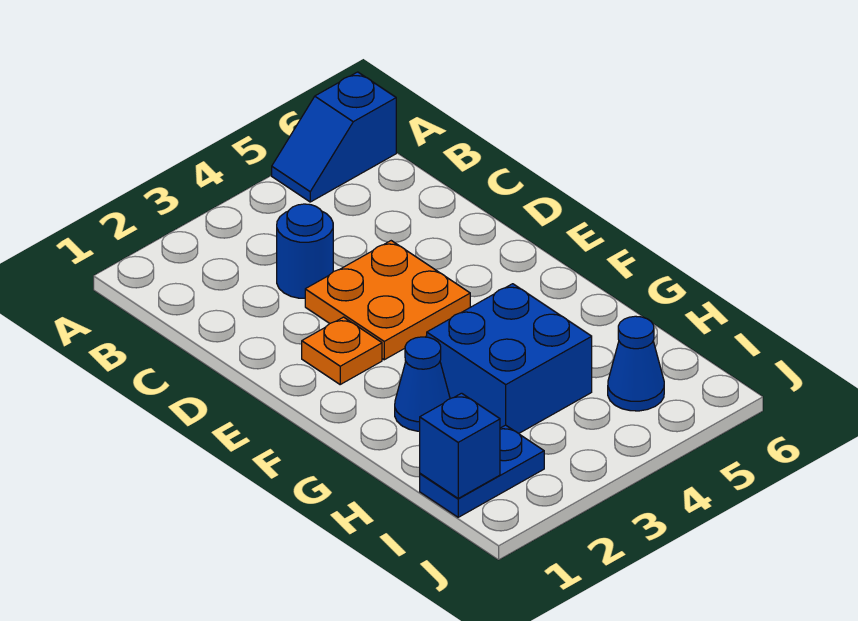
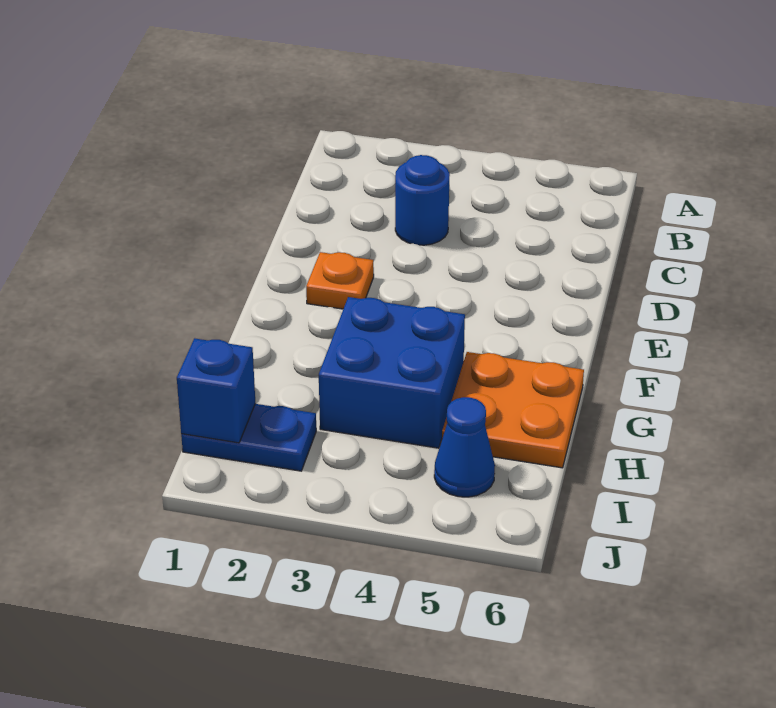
blue slope A5:A6 level 1 top 6 -> none
orange plate D3:E4 level 1 -> orange plate G5:H6 level 1
blue cone G2 level 1 -> none

